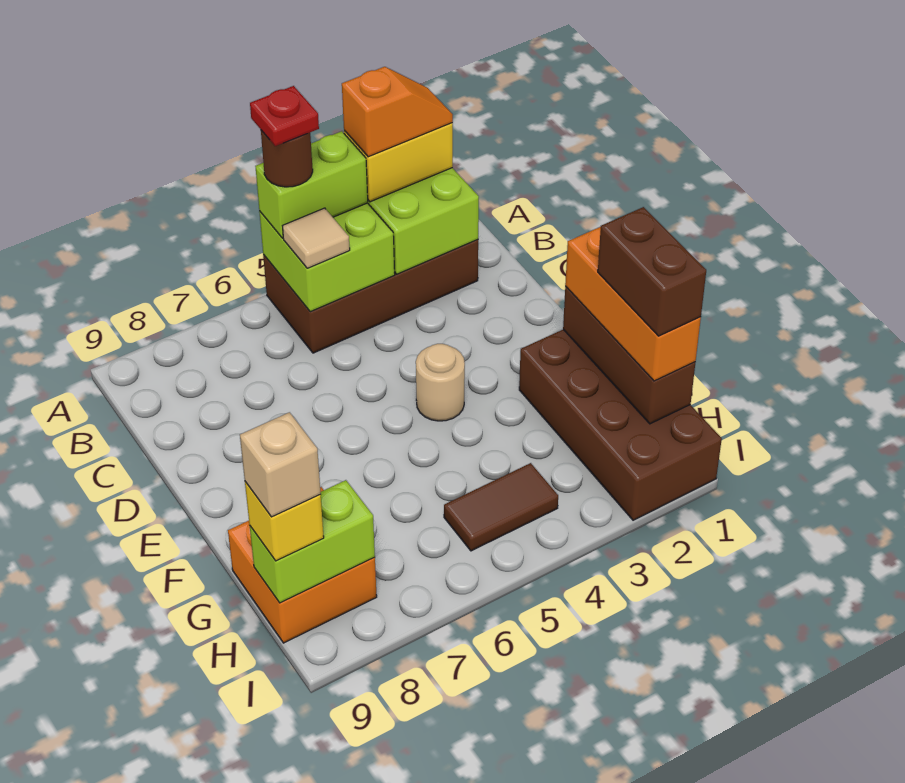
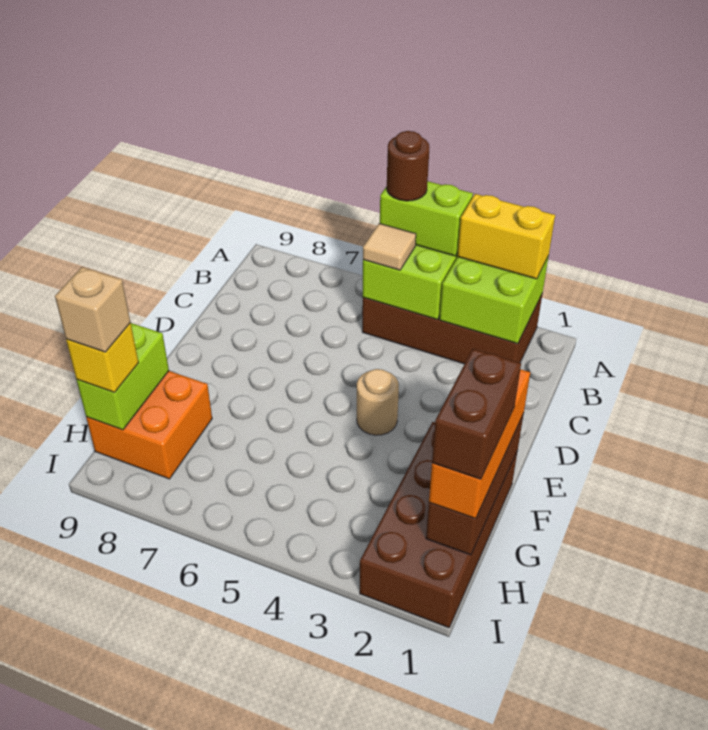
orange slope A2:A3 level 4 top 3 -> none
red plate A5 level 5 -> none
brown tile H4:H5 level 1 -> none
lime brick H8:H9 level 2 -> lime brick G9:H9 level 2

